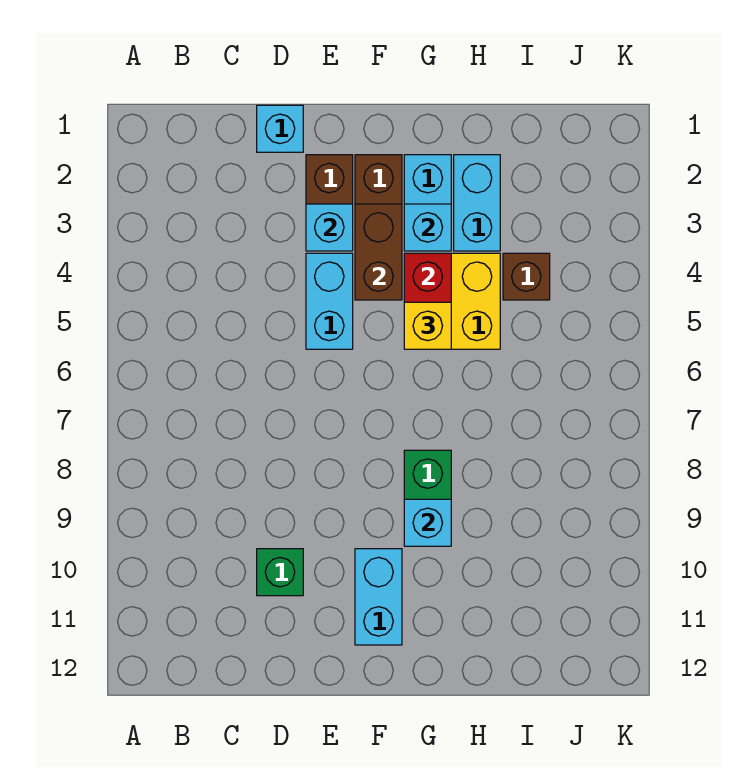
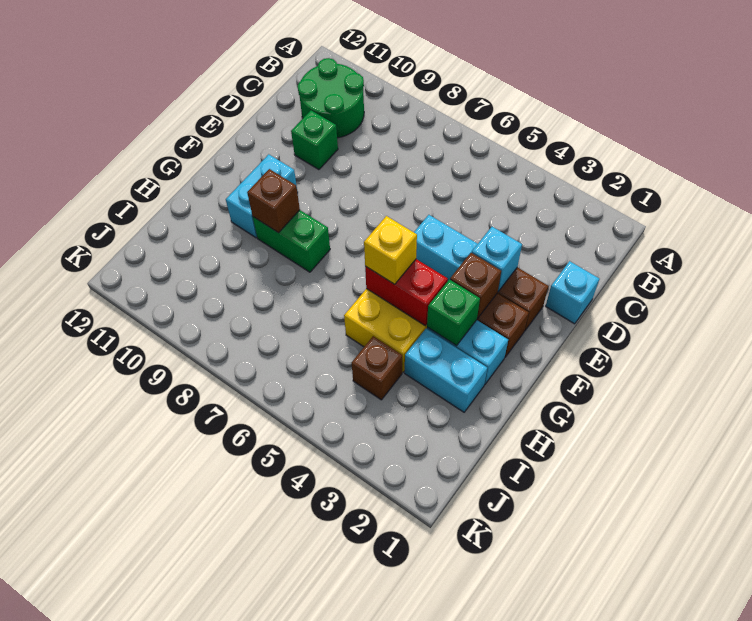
none -> green round brick B10:C11 level 1
brown brick F3:F4 level 2 -> brown brick F3 level 2
cyan brick F10:F11 level 1 -> cyan brick F10:G10 level 1
cyan brick G3 level 2 -> green brick G3 level 2
cyan brick G9 level 2 -> brown brick G9 level 2

